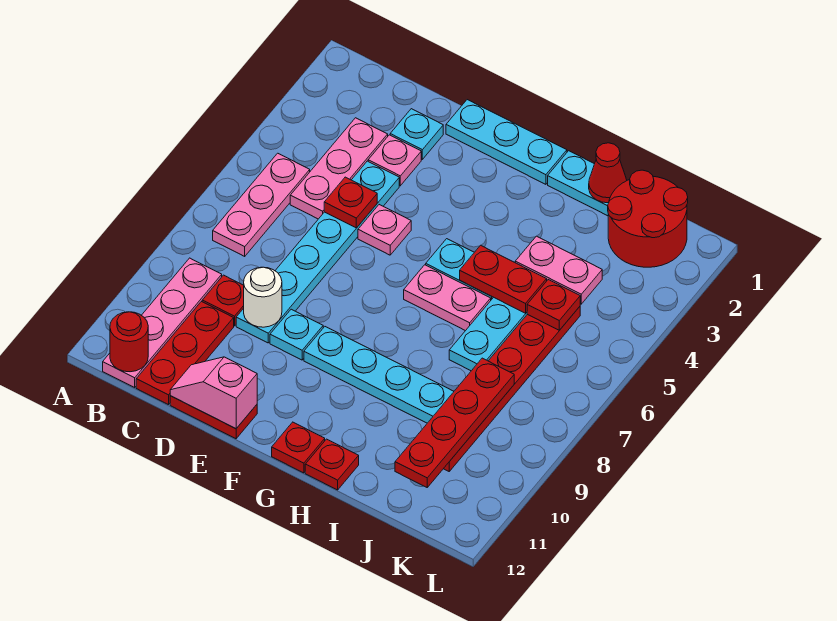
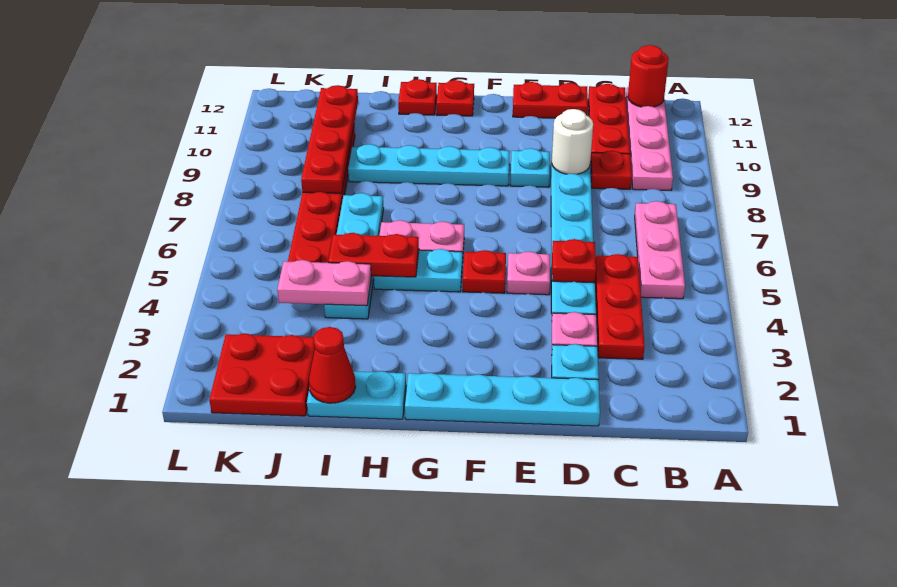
pink plate C3:C5 level 1 -> red plate C3:C5 level 1
pink slope D12:E12 level 2 top E -> none
cyan plate E1:G1 level 1 -> cyan plate D1:G1 level 1
red round brick J1:K2 level 1 -> red plate J1:K2 level 1
red plate J5 level 2 -> red plate F5 level 1

